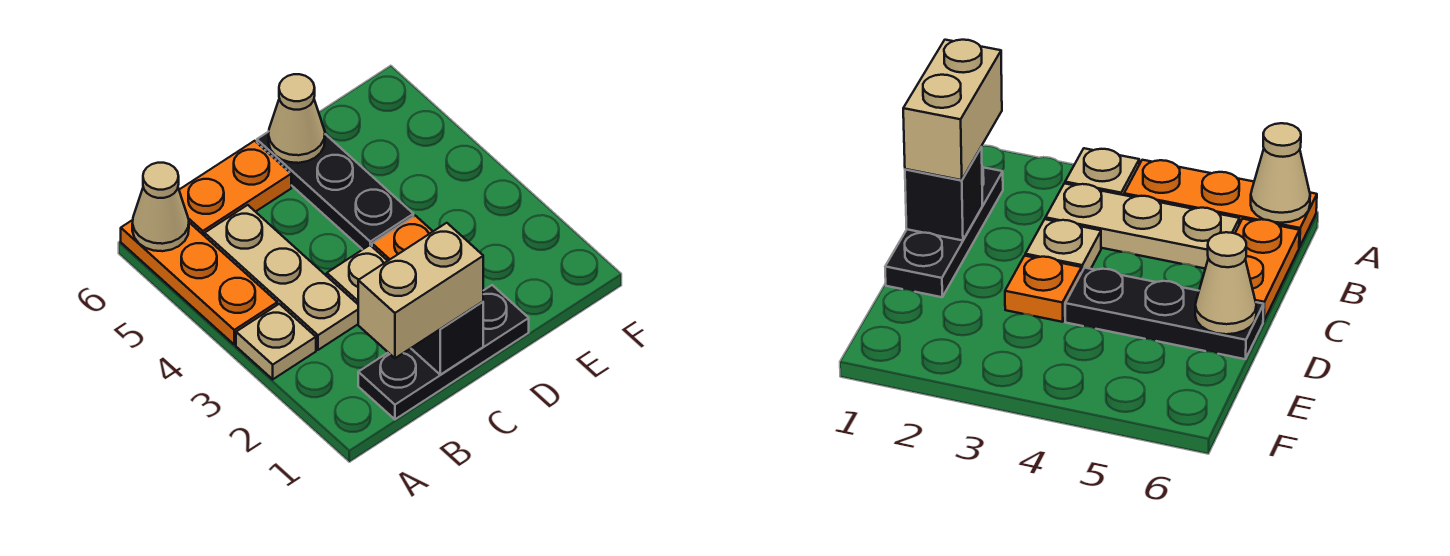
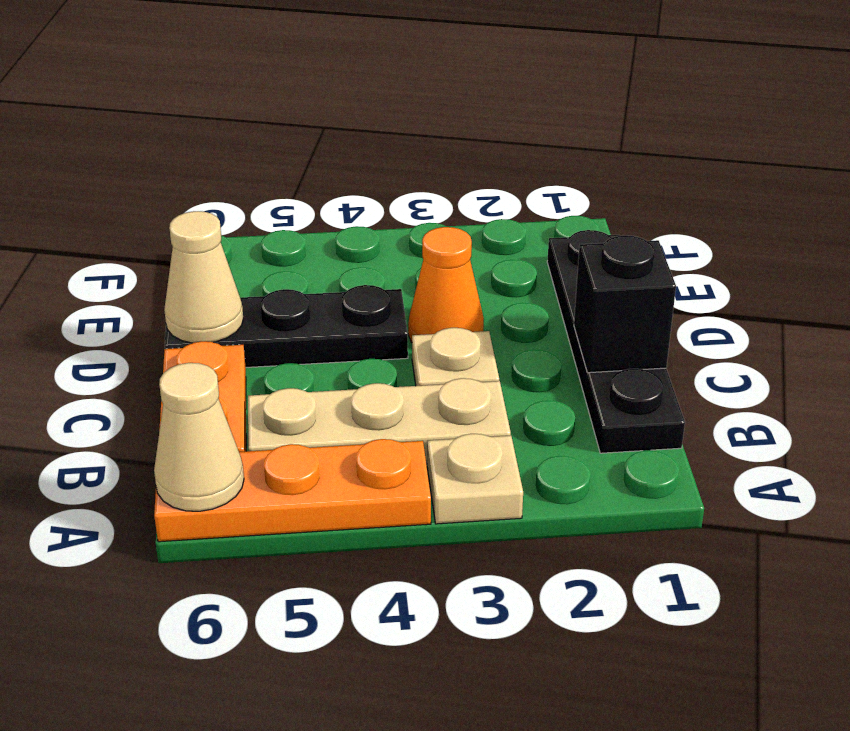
black plate B1:D1 level 1 -> black plate B1:E1 level 1
tan brick B1:C1 level 3 -> none
orange plate D3 level 1 -> orange cone D3 level 1

